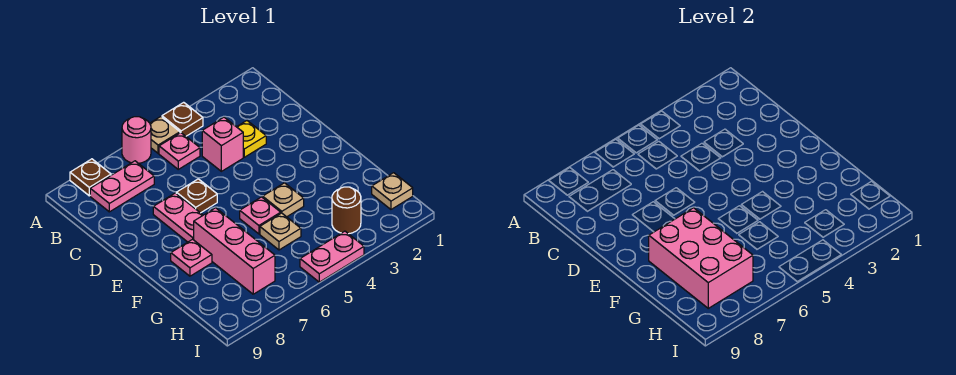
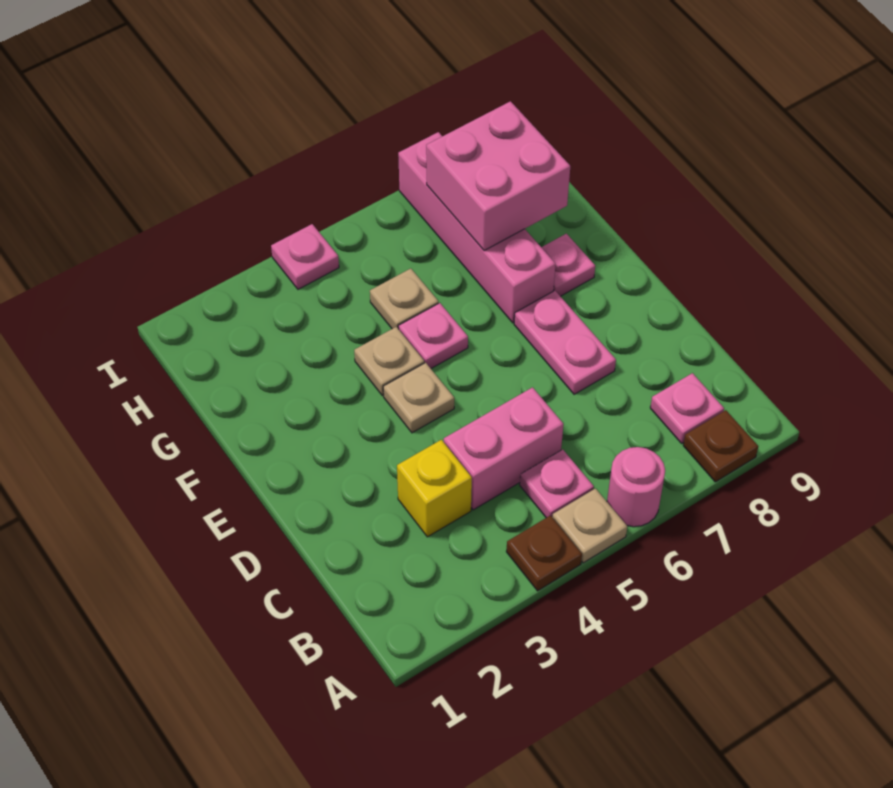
pink plate B7:B8 level 1 -> pink plate B8 level 1
yellow plate C3 level 1 -> yellow brick C3 level 1
pink brick C4 level 1 -> pink brick C4:C5 level 1
brown plate D6 level 1 -> none
pink brick F7:H7 level 1 -> pink brick F7:I7 level 1
pink brick F7:H8 level 2 -> pink brick G7:H8 level 2
tan plate H1 level 1 -> tan plate E4 level 1
brown round brick H3 level 1 -> none
pink plate I4:I5 level 1 -> pink plate I4 level 1

